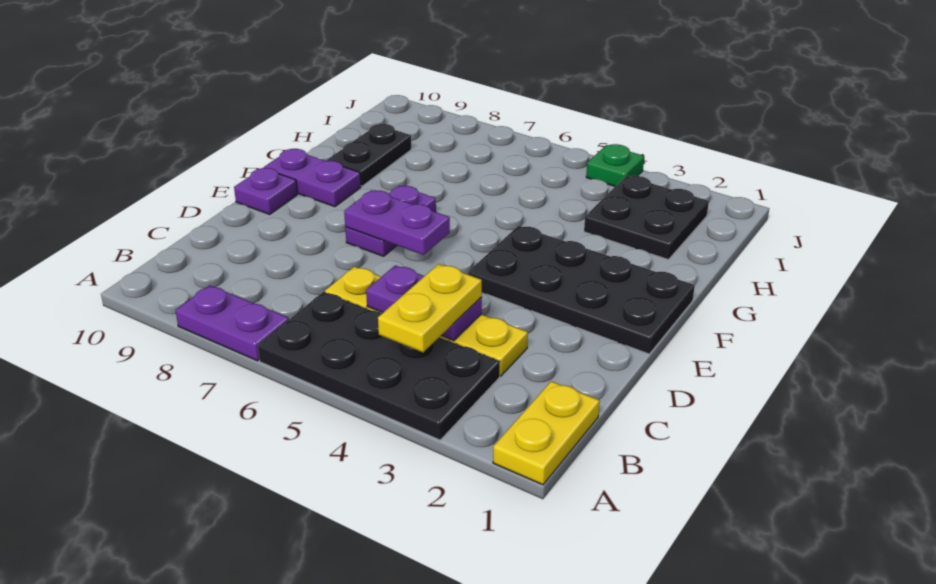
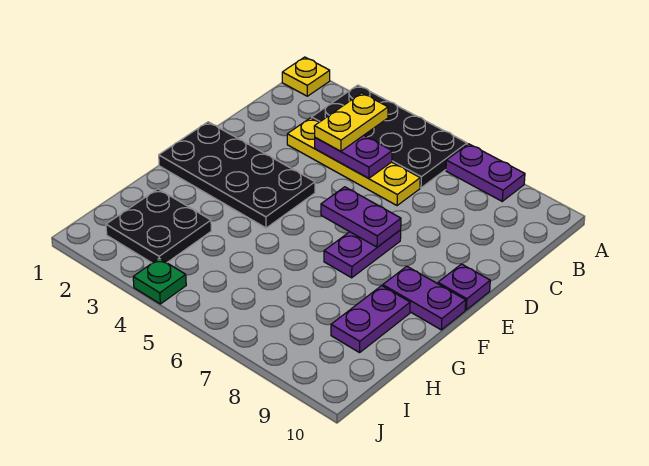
yellow plate A1:B1 level 1 -> yellow plate A1 level 1
black plate G9:H9 level 1 -> purple plate G9:H9 level 1

